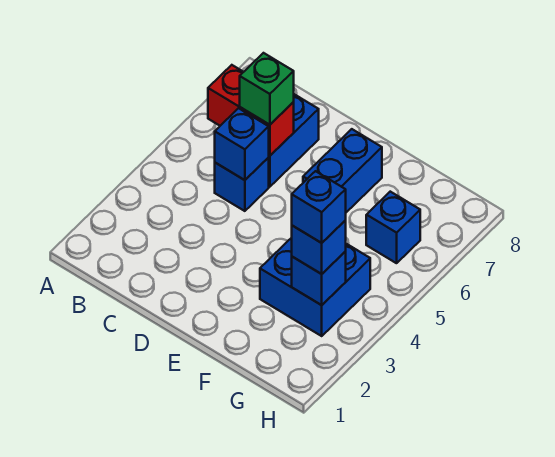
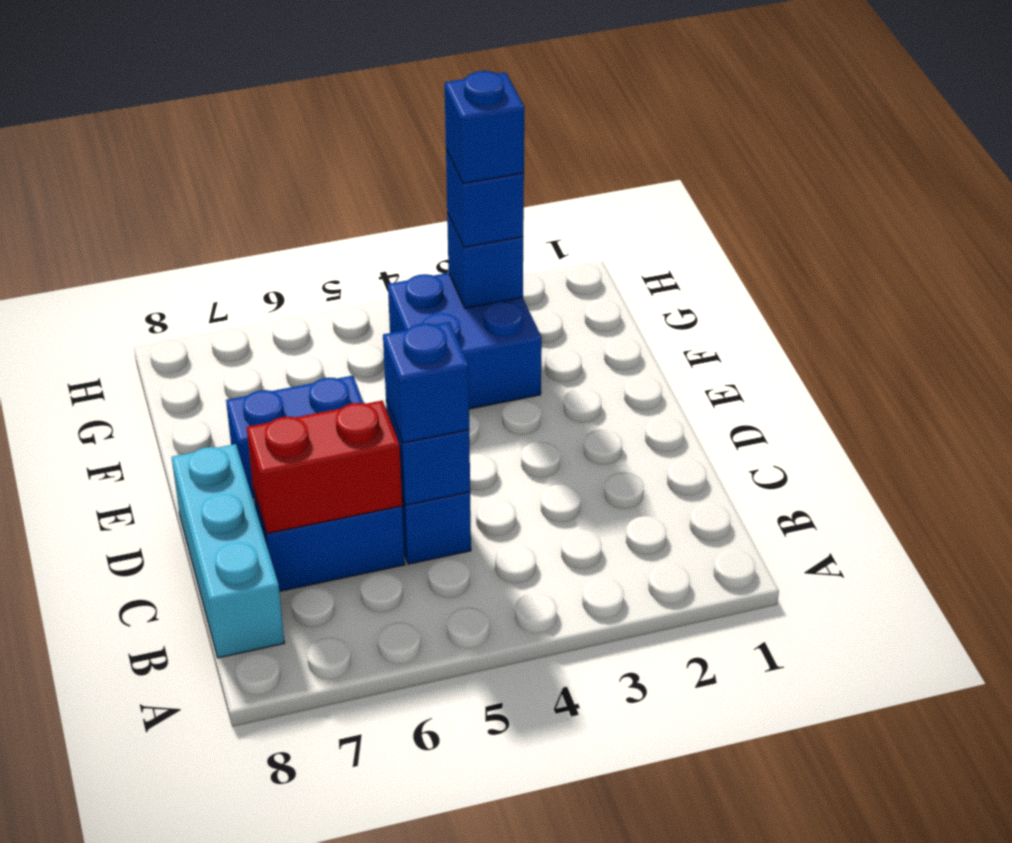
red brick B6:C6 level 2 -> red brick C6:C7 level 2
none -> cyan brick B8:D8 level 1
green brick C6 level 3 -> none
blue brick G6 level 1 -> blue brick C5 level 3

